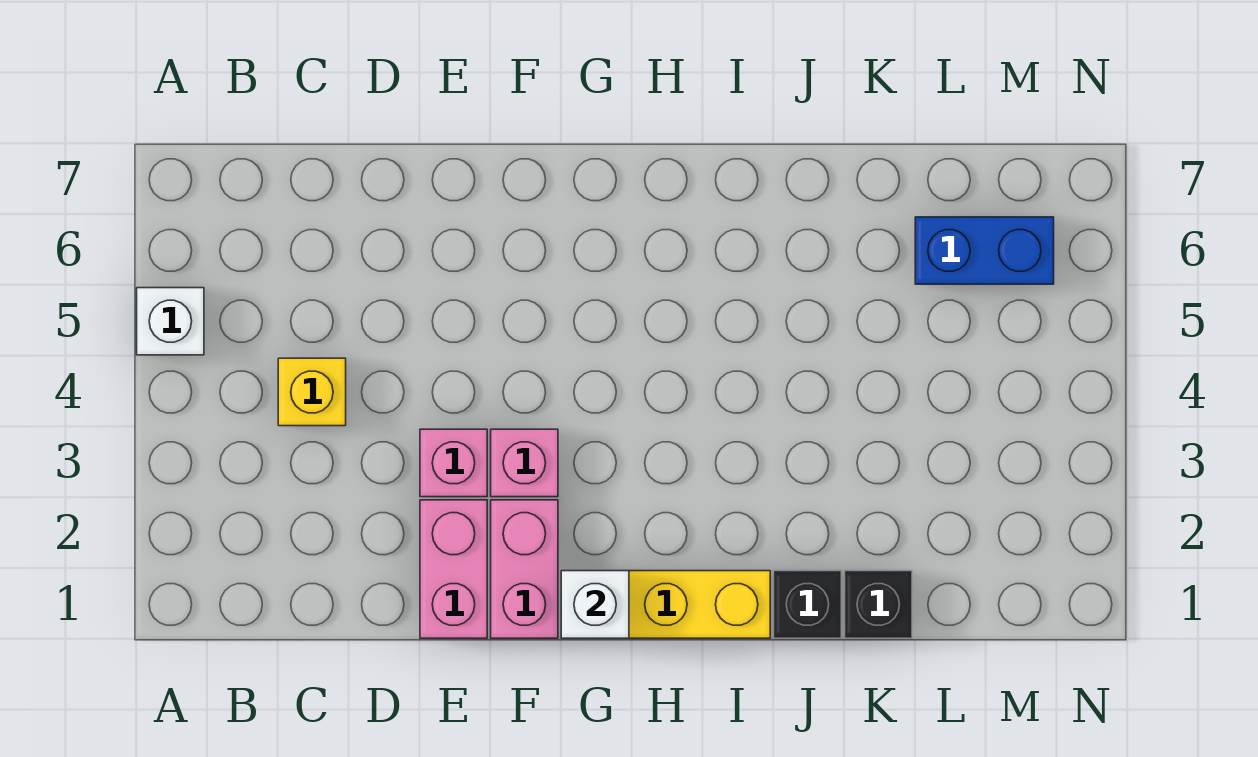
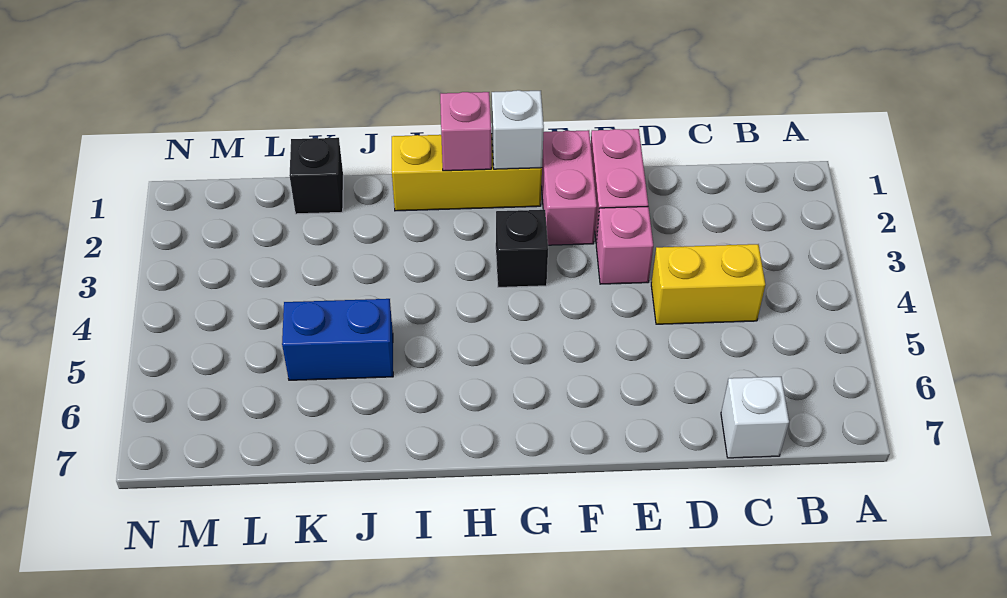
white brick A5 level 1 -> white brick C7 level 1
yellow brick C4 level 1 -> yellow brick C4:D4 level 1
pink brick F3 level 1 -> pink brick H1 level 2
black brick J1 level 1 -> black brick G3 level 1
blue brick L6:M6 level 1 -> blue brick J5:K5 level 1

